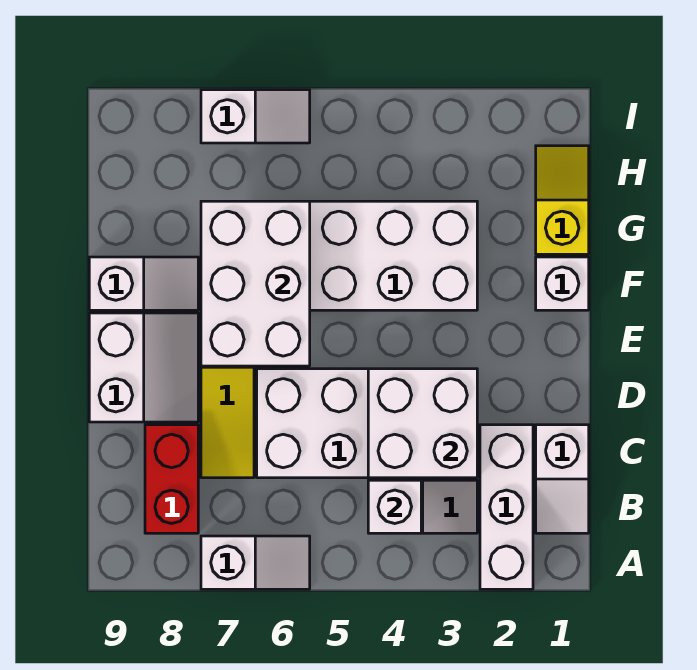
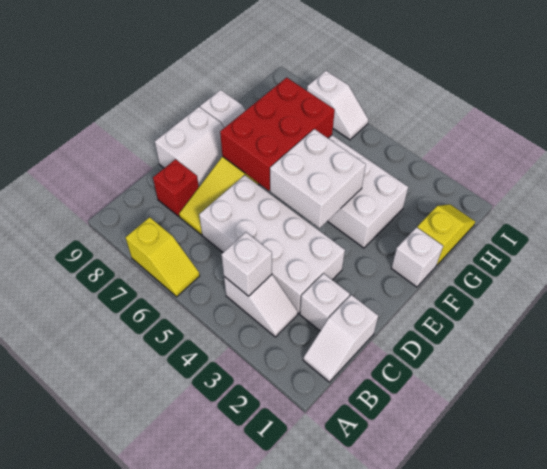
white brick A2:C2 level 1 -> white brick C2 level 1
white slope A6:A7 level 1 top 7 -> yellow slope A6:A7 level 1 top 7
red brick B8:C8 level 1 -> red brick C8 level 1
white brick C3:D4 level 2 -> white brick E4:F5 level 2
white brick E6:G7 level 2 -> red brick E6:G7 level 2

